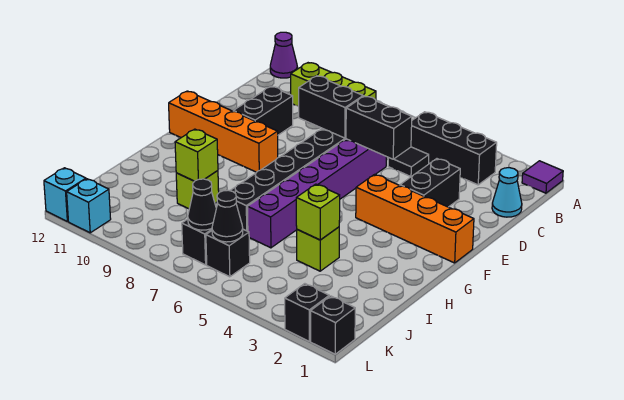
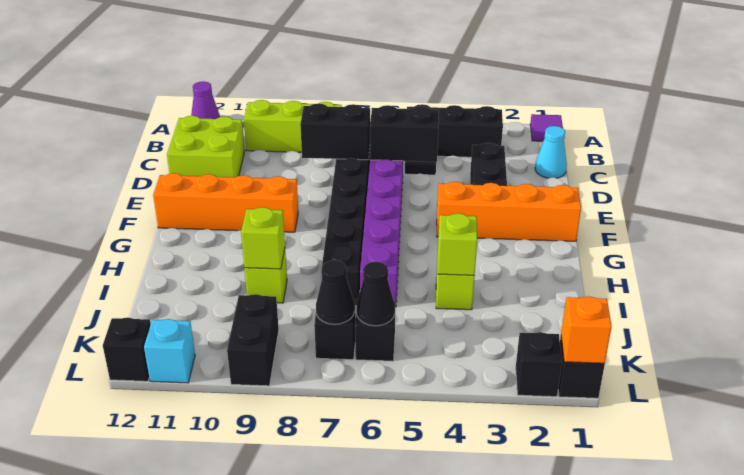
none -> lime brick C11:D12 level 1
black brick D10:E10 level 1 -> black brick K9:L9 level 1
none -> orange brick L1 level 2
cyan brick L12 level 1 -> black brick L12 level 1

